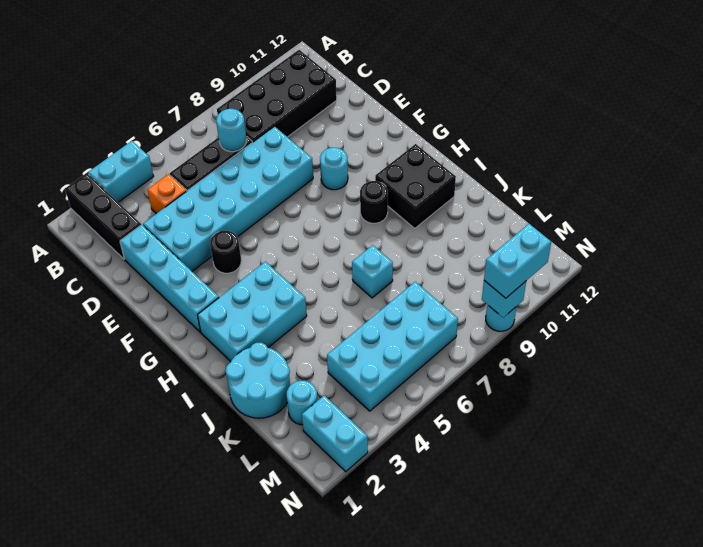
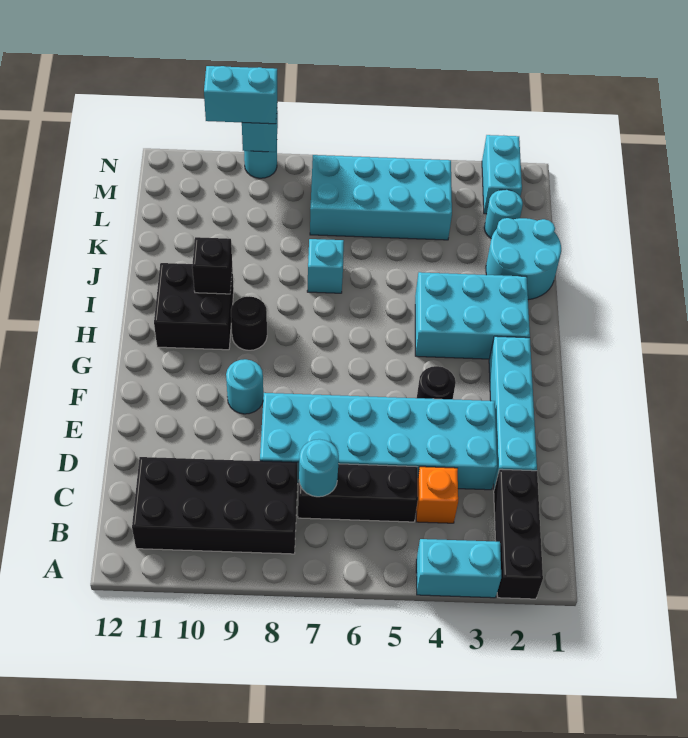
none -> black brick I10 level 2

